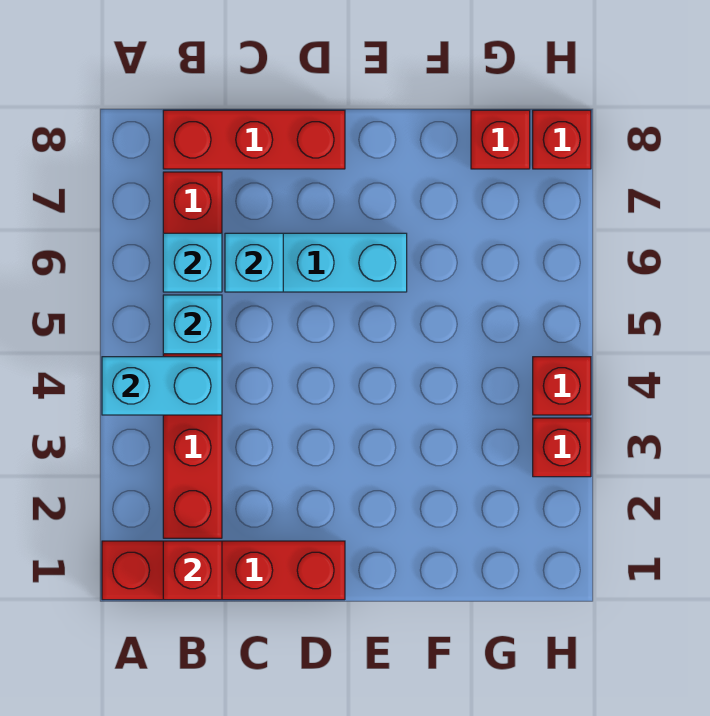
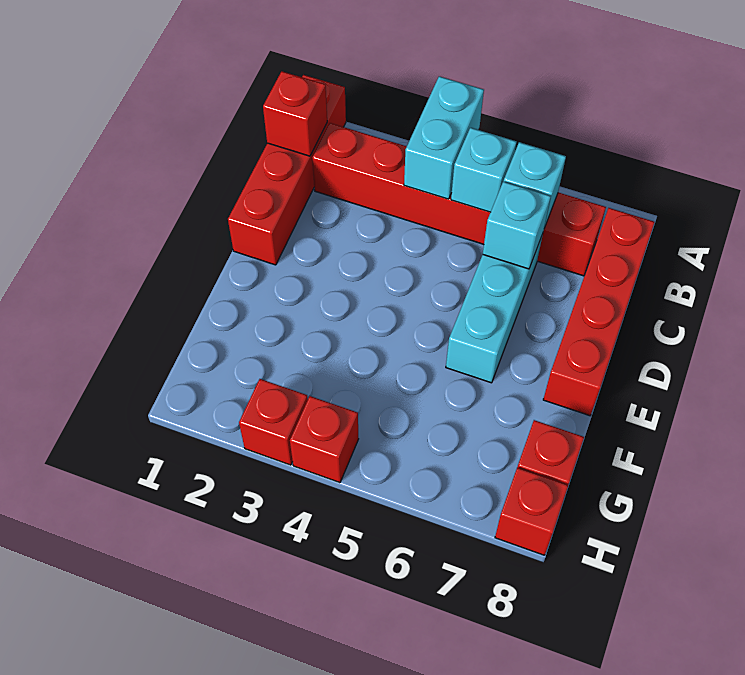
red brick B8:D8 level 1 -> red brick B8:E8 level 1

